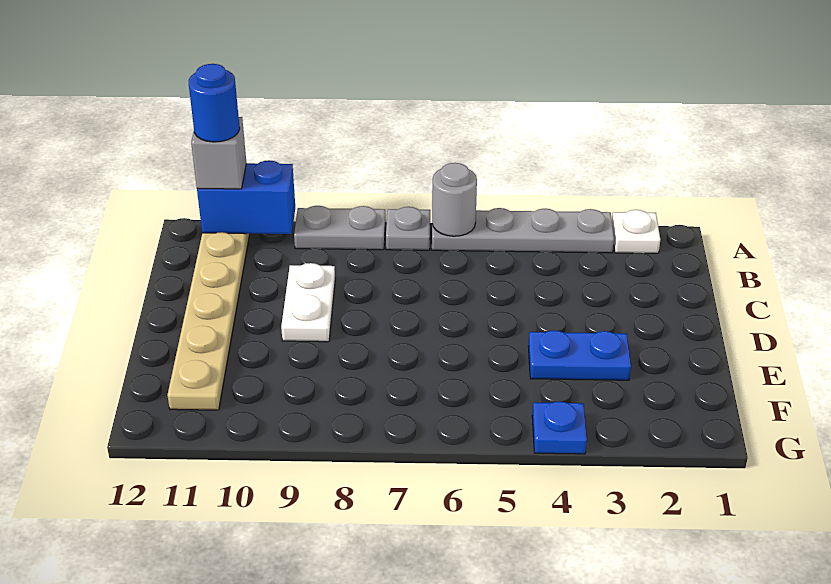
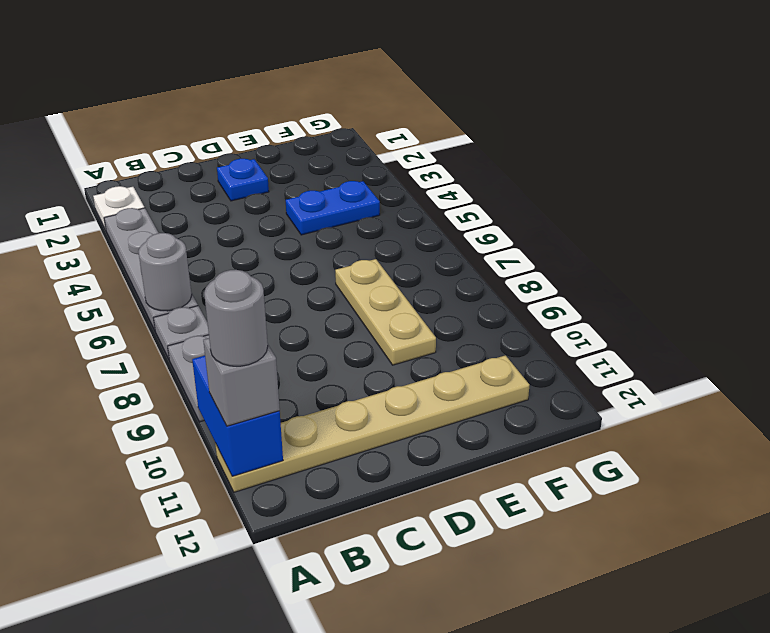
blue round brick A11 level 4 -> grey round brick A11 level 4
white plate C9:D9 level 1 -> none
blue plate E3:E4 level 1 -> blue plate E4:F4 level 1
none -> tan plate E7:E9 level 1
blue plate G4 level 1 -> blue plate D2 level 1

